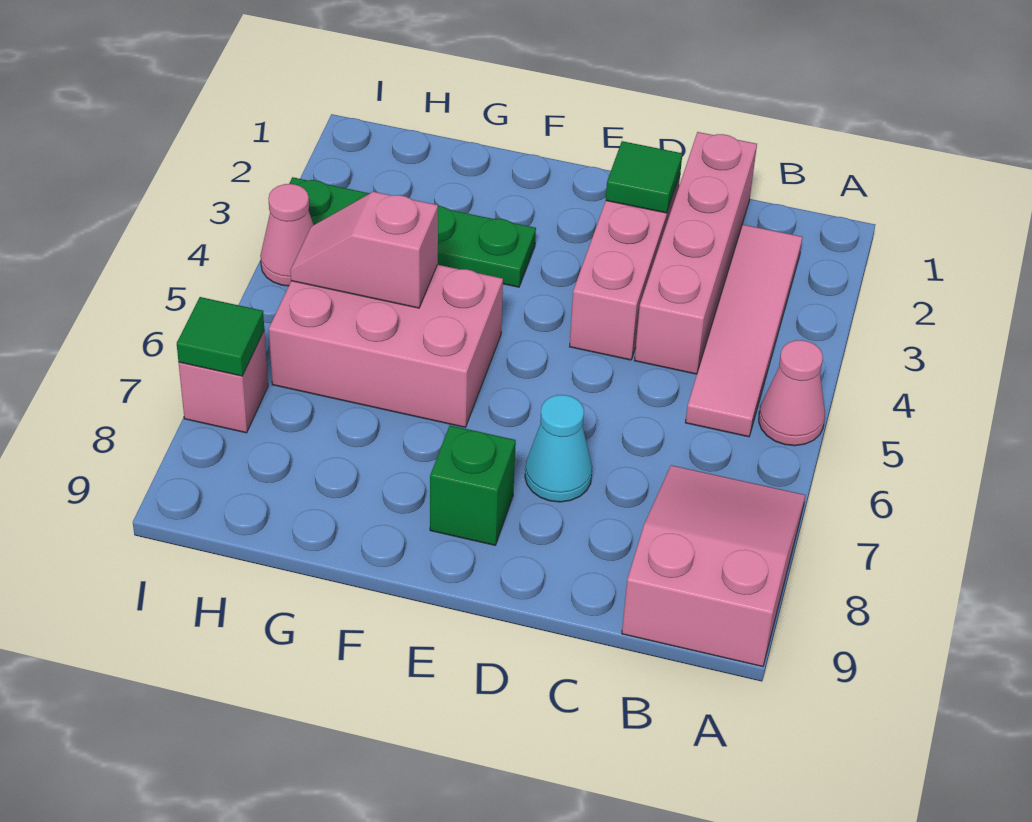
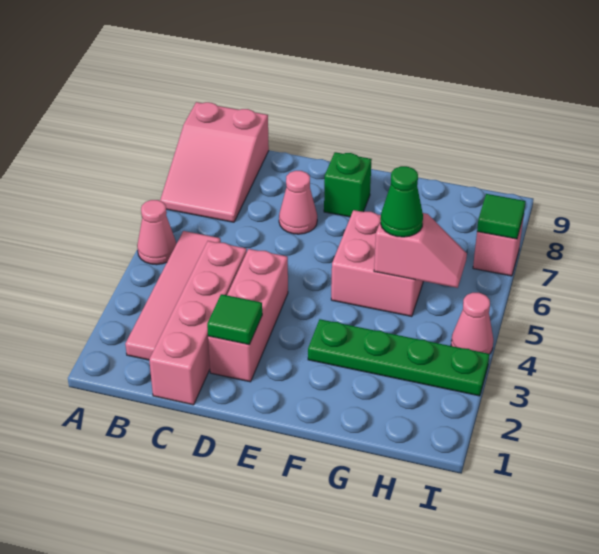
cyan cone D7 level 1 -> pink cone D7 level 1
pink brick F5:H6 level 1 -> pink brick F5:G6 level 1
none -> green cone G5 level 3

